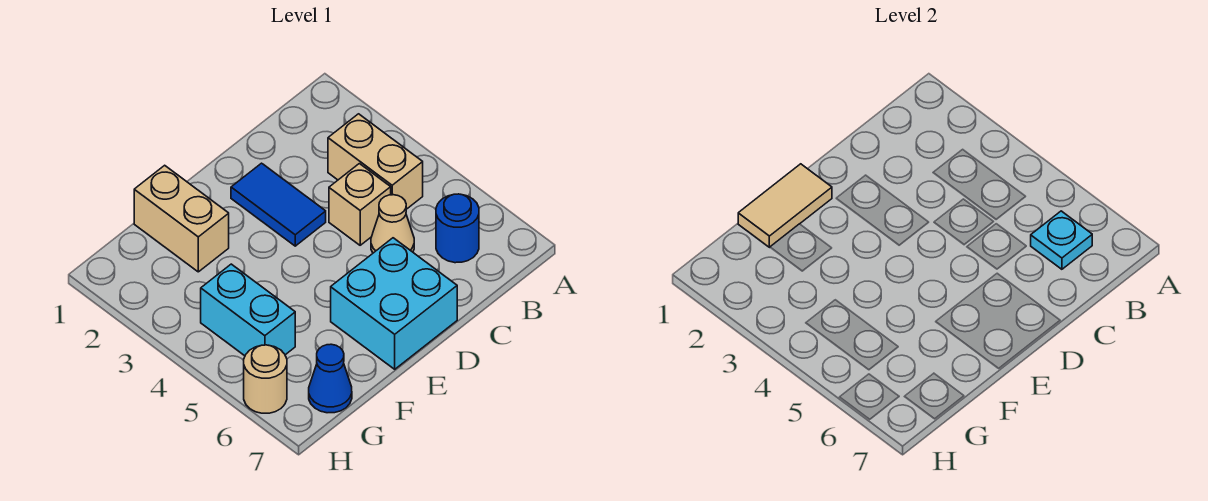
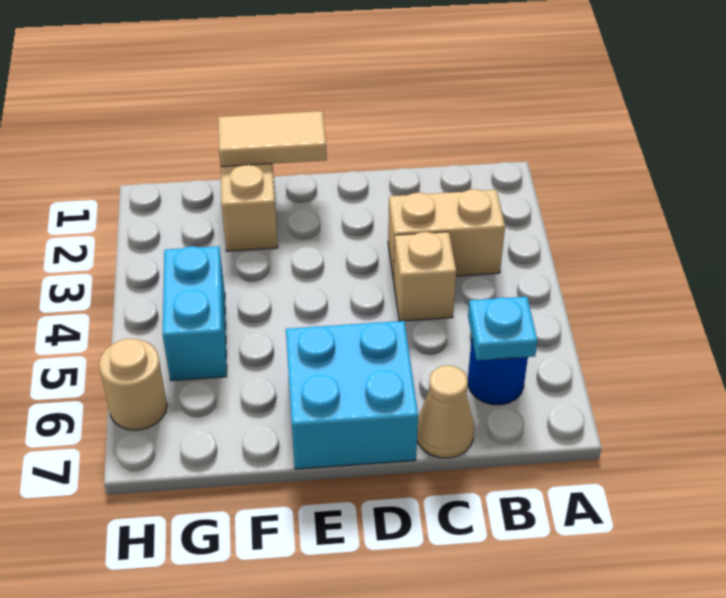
tan brick B3:B4 level 1 -> tan brick B3:C3 level 1
tan cone C5 level 1 -> tan cone C7 level 1
blue tile D2:D3 level 1 -> none
blue cone G7 level 1 -> none

